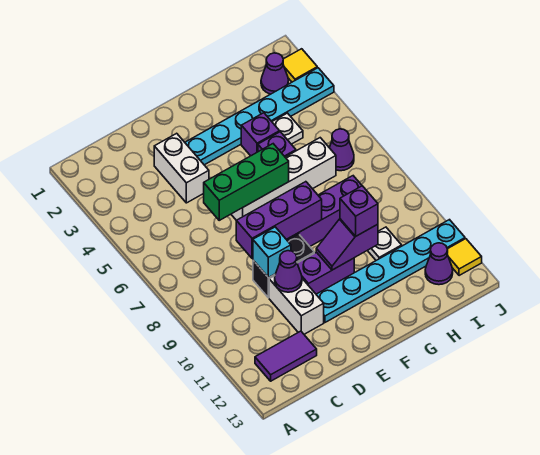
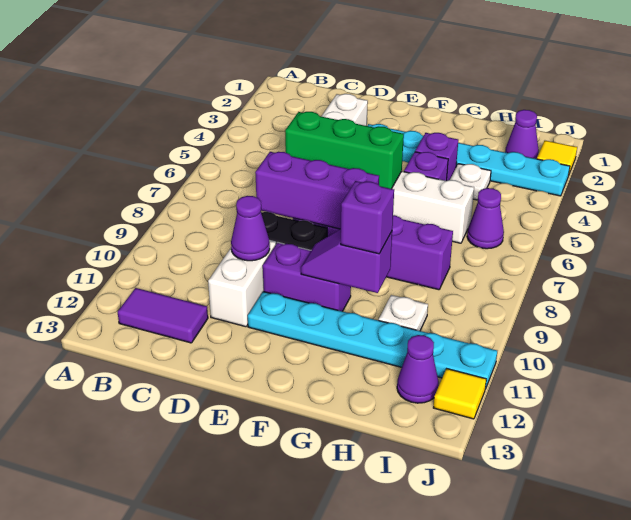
cyan brick D9 level 2 -> none

